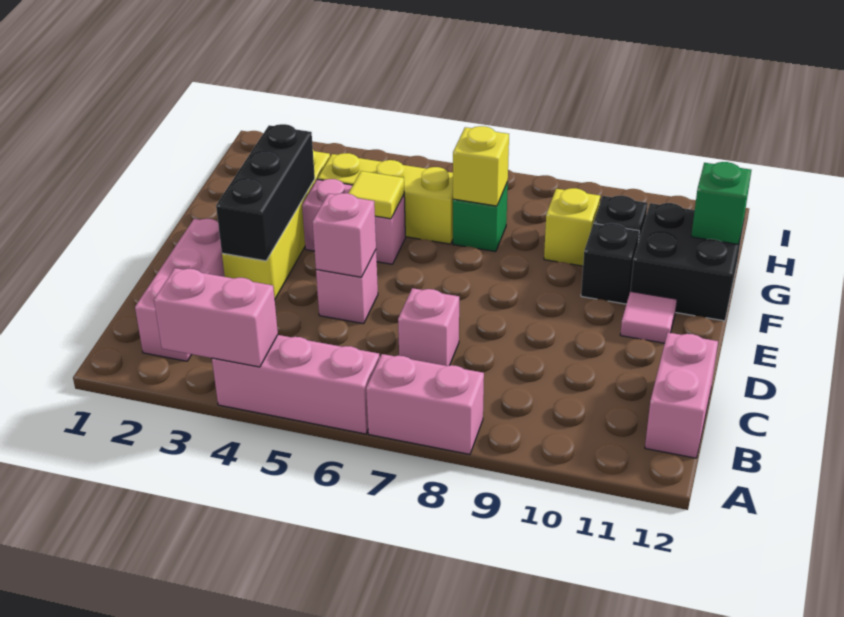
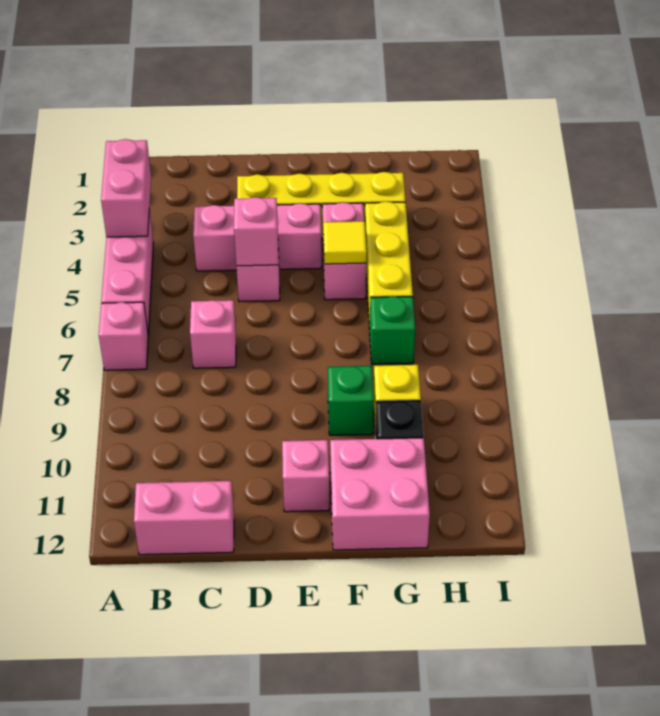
pink brick A7:A8 level 1 -> pink brick A7 level 1
pink brick B2:D2 level 1 -> pink brick C4:E4 level 1
black brick D3:F3 level 2 -> none
pink tile E11 level 1 -> pink brick E11 level 1
black brick F10 level 1 -> none
black brick F11:G12 level 1 -> pink brick F11:G12 level 1
yellow brick G7 level 2 -> none
green brick G12 level 2 -> green brick F9 level 1

